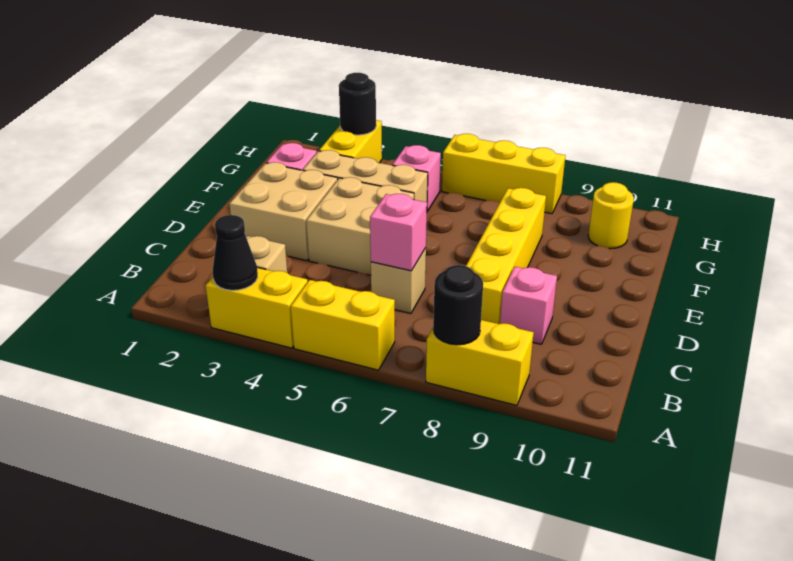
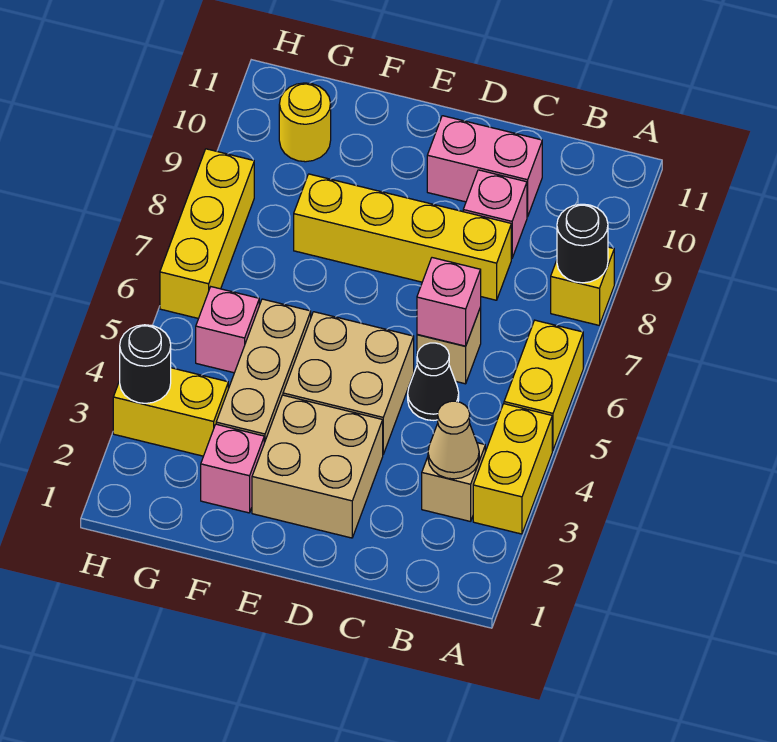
black cone A3 level 2 -> black cone C5 level 1
yellow brick A8:A9 level 1 -> yellow brick A8 level 1
none -> tan cone B3 level 2
none -> pink brick C10:D10 level 1

